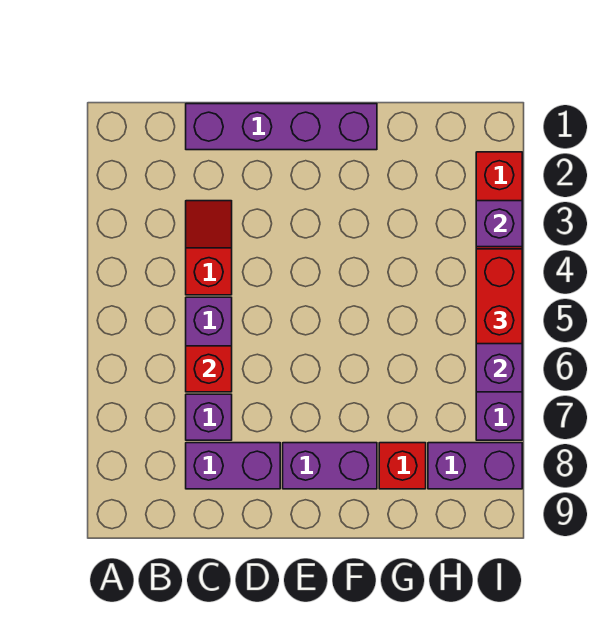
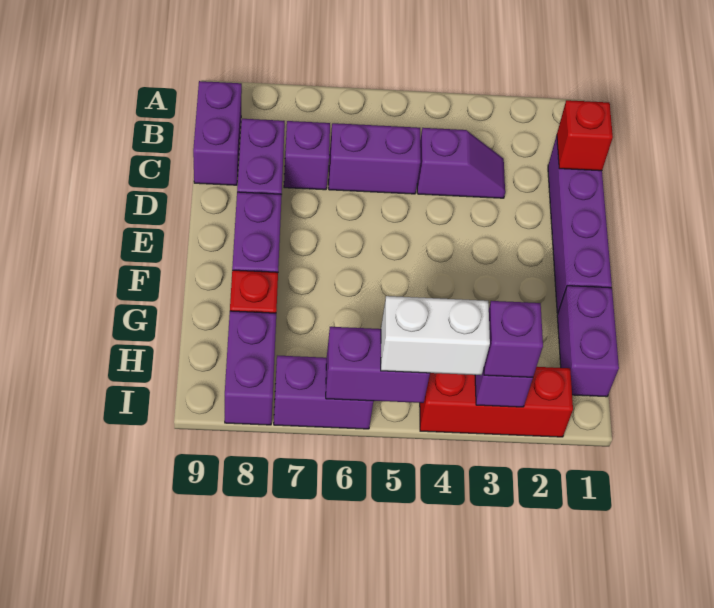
none -> purple brick B9:C9 level 1
red slope C3:C4 level 1 top 4 -> purple slope C3:C4 level 1 top 4
red brick C6 level 2 -> red brick C1 level 2
none -> purple brick G1:H1 level 1
none -> purple brick I3 level 3
red brick I4:I5 level 3 -> white brick I4:I5 level 3

